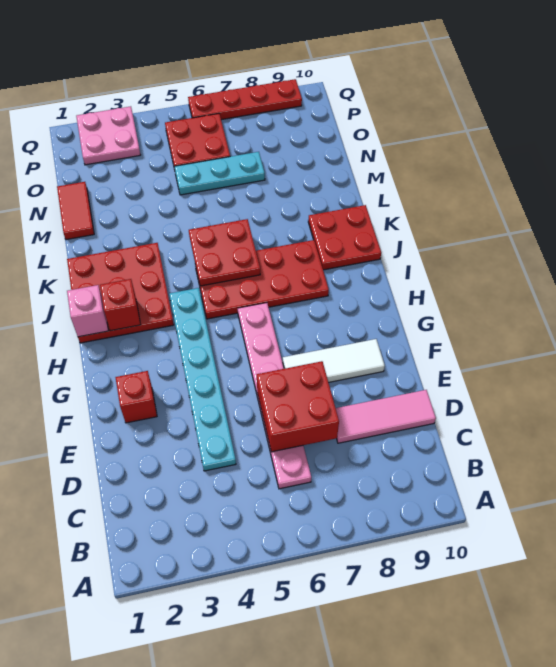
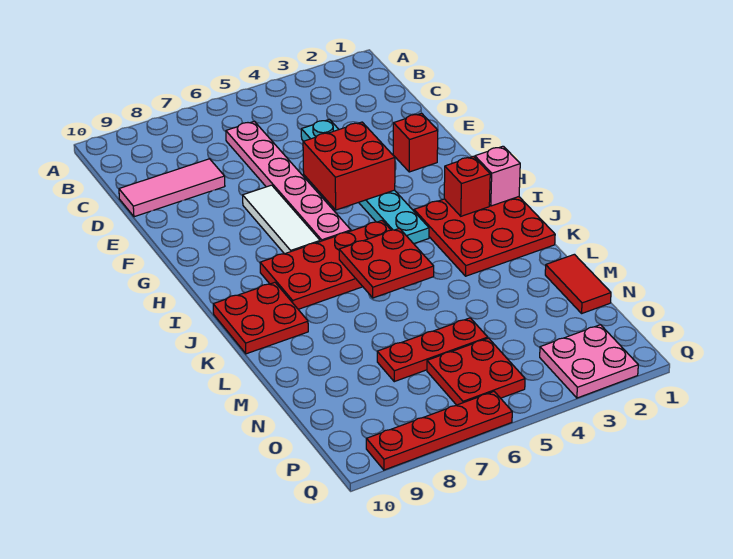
red brick D6:E7 level 2 -> red brick F4:G5 level 2
white tile F7:F9 level 1 -> white tile F7:H7 level 1
cyan plate N5:N7 level 1 -> red plate N5:N7 level 1

